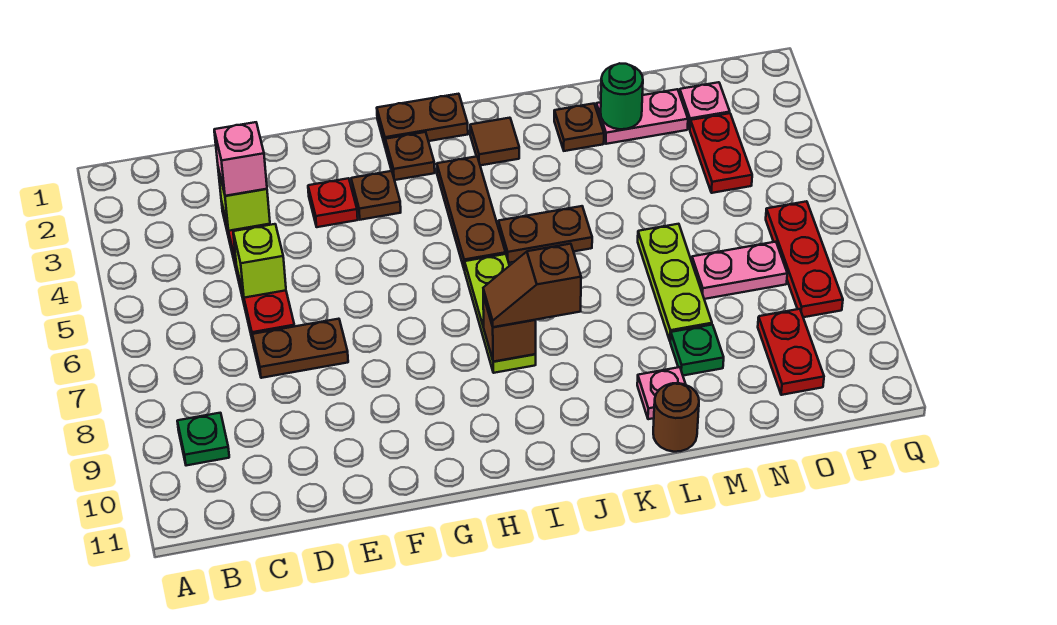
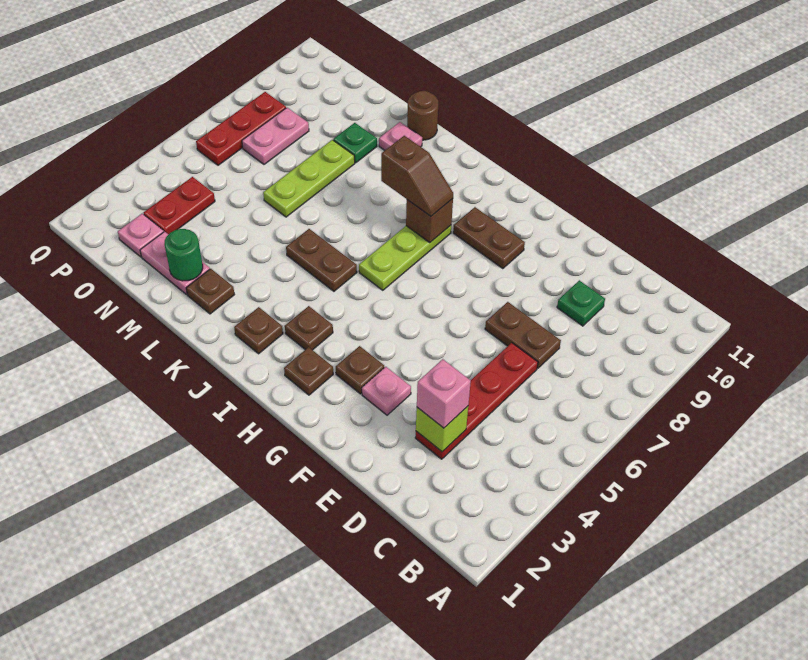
green plate B9 level 1 -> green plate D9 level 1
lime brick D5 level 2 -> none
red plate F3 level 1 -> pink plate F3 level 1
brown plate H1:I1 level 1 -> brown plate G9:H9 level 1
brown plate I3:I5 level 1 -> brown plate I3 level 1
brown tile J2 level 1 -> brown plate J2 level 1
pink plate N7:O7 level 1 -> pink plate O7:O8 level 1
red plate O9:O10 level 1 -> none

